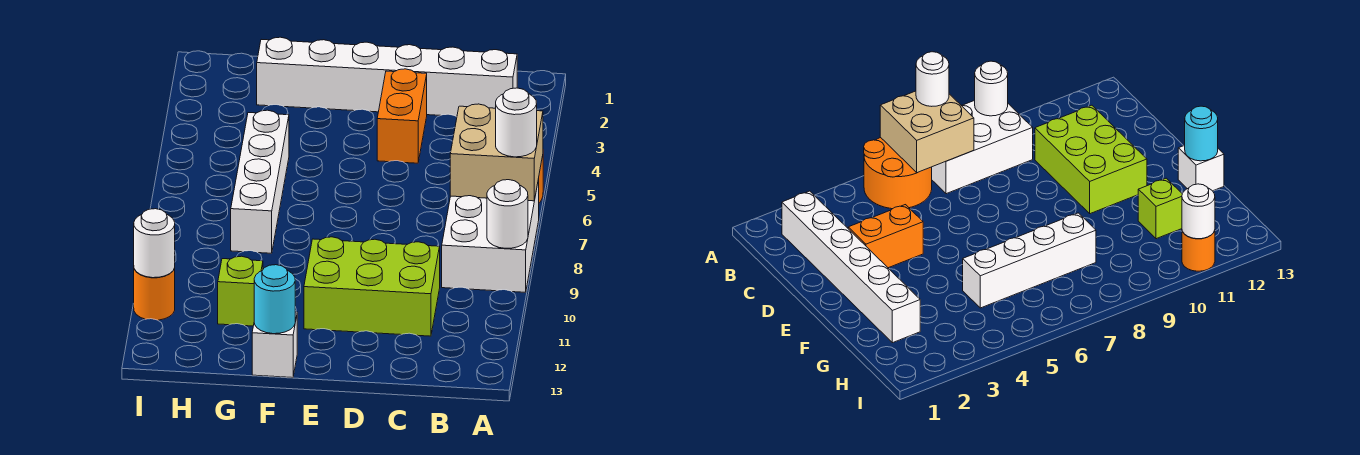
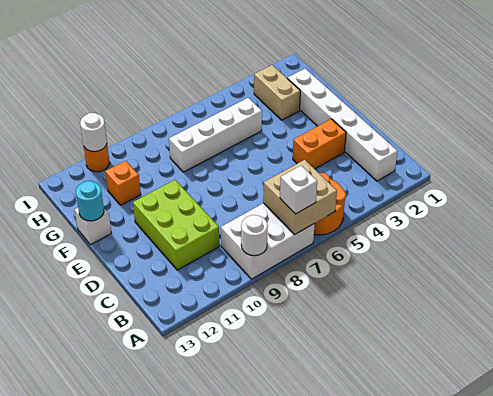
white round brick A7 level 3 -> white brick A7 level 3
none -> tan brick G3:H3 level 1
lime brick G11 level 1 -> orange brick G11 level 1

